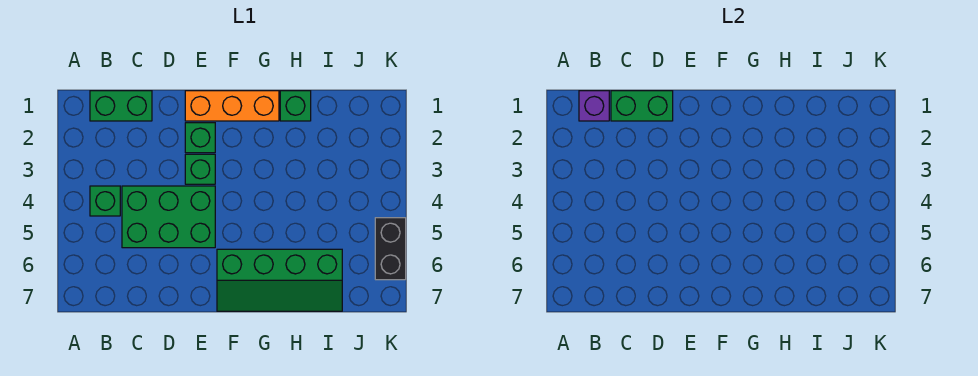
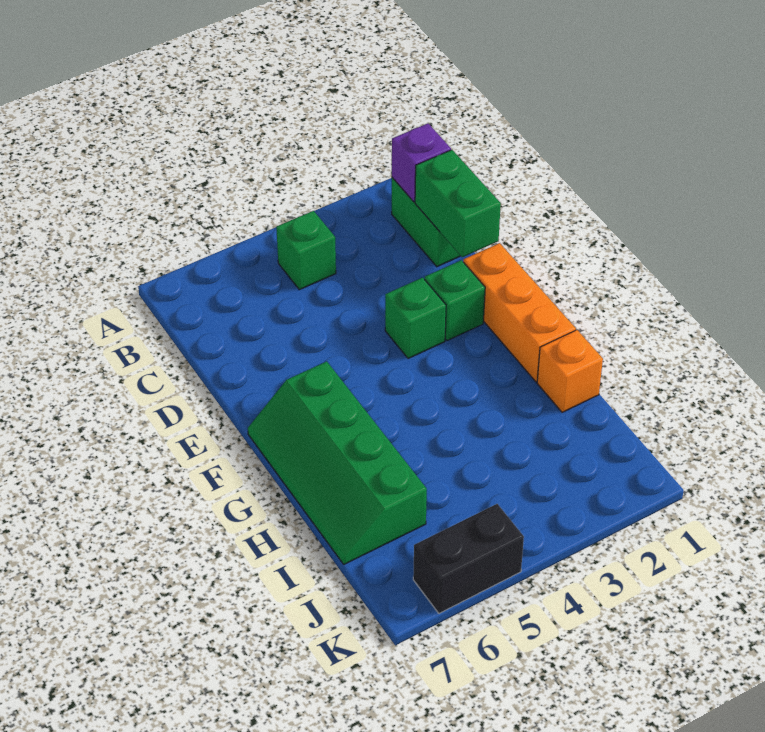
green brick C4:E5 level 1 -> none
green brick H1 level 1 -> orange brick H1 level 1

